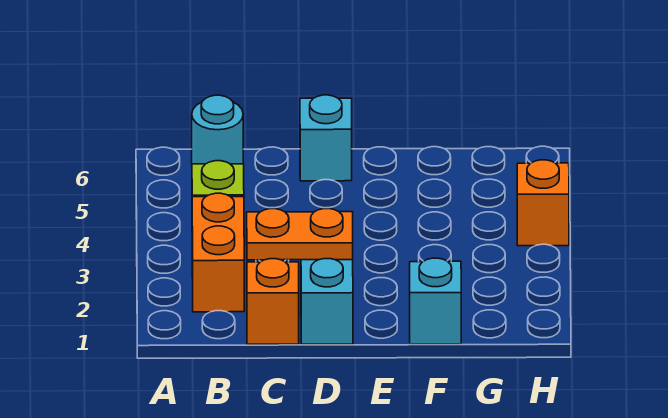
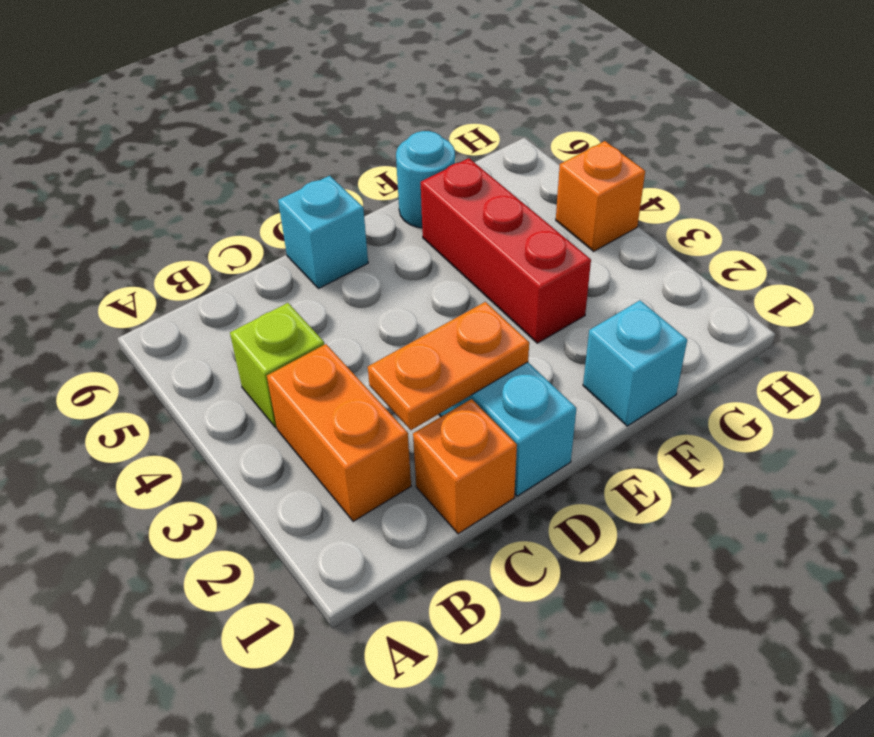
cyan round brick B6 level 1 -> cyan round brick F6 level 1
none -> red brick F3:F5 level 1

